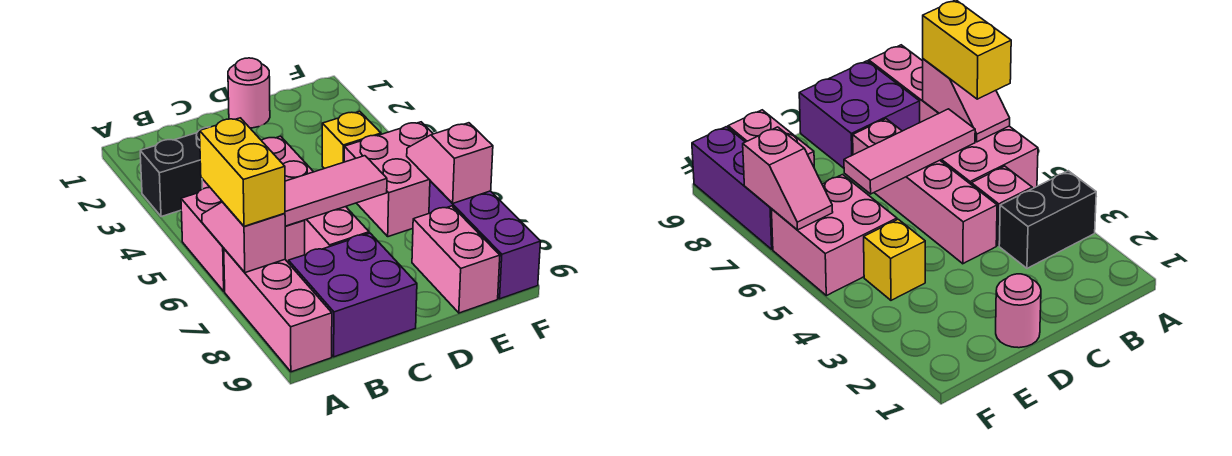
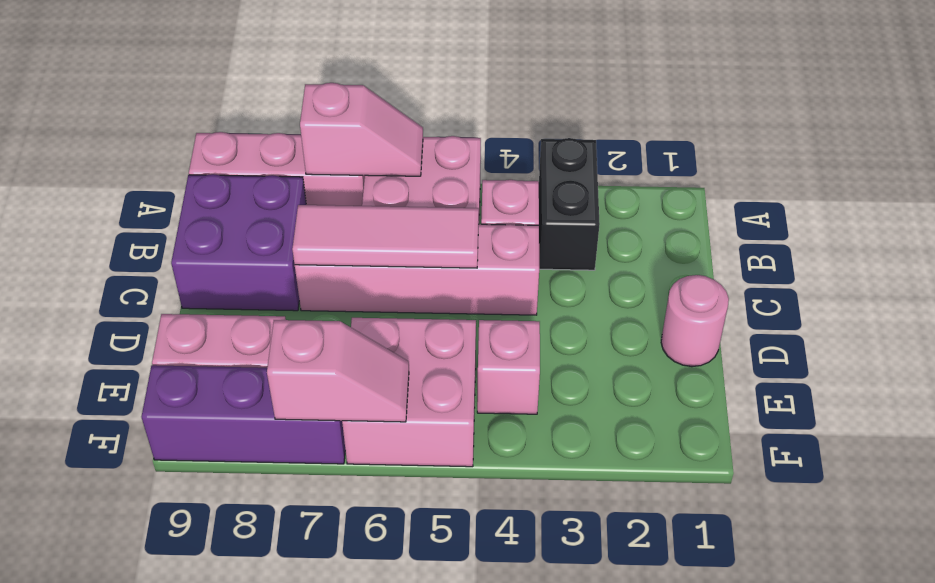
yellow brick A6:A7 level 3 -> none
pink tile B6:D6 level 2 -> pink tile C5:C7 level 2
yellow brick E4 level 1 -> pink brick E4 level 1

